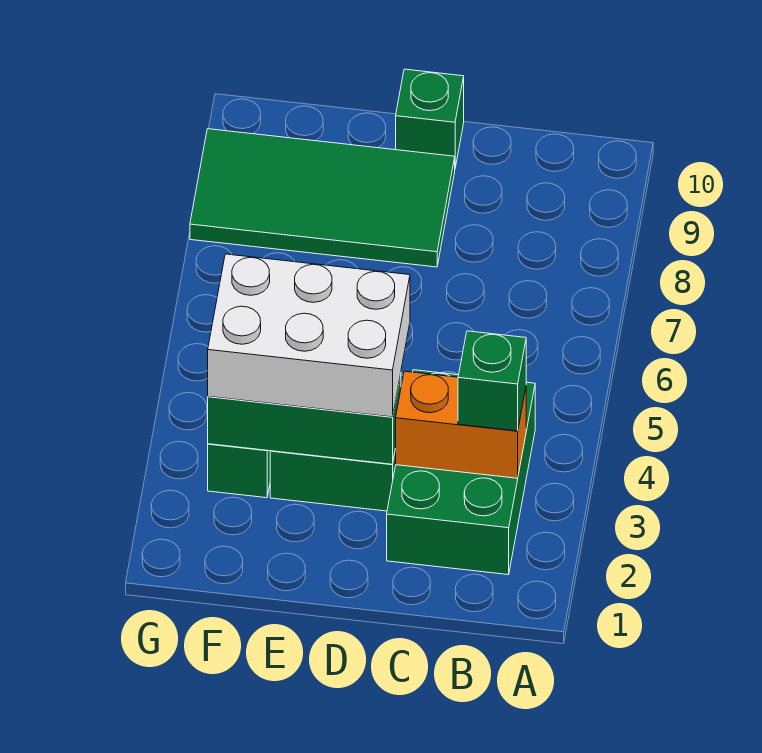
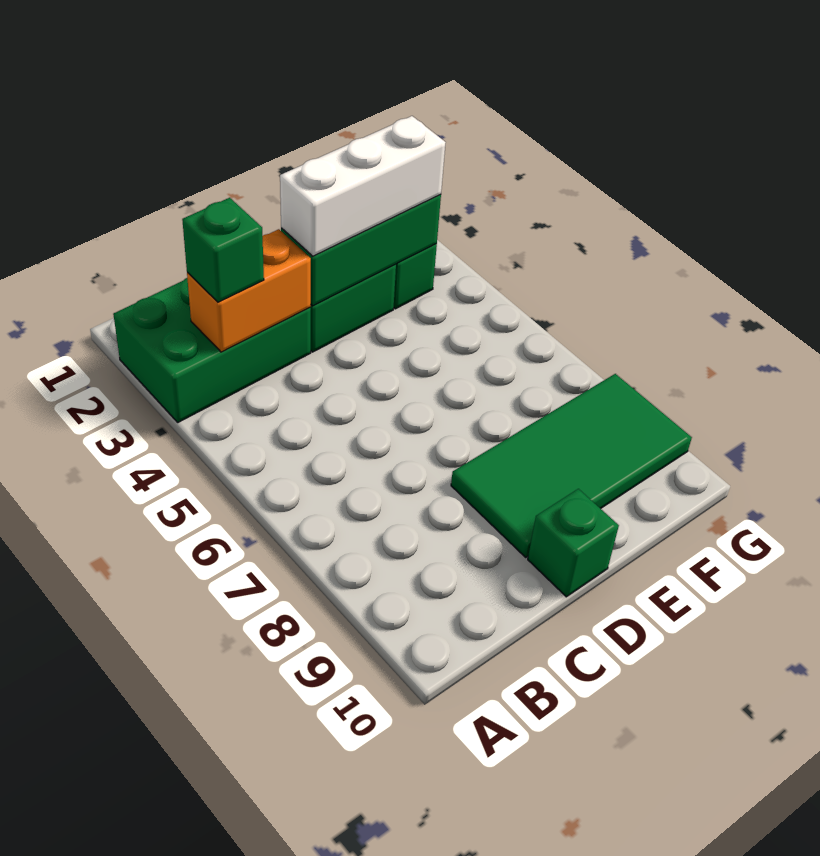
green brick B2:C4 level 1 -> green brick A2:C3 level 1
white brick D3:F4 level 3 -> white brick D3:F3 level 3

